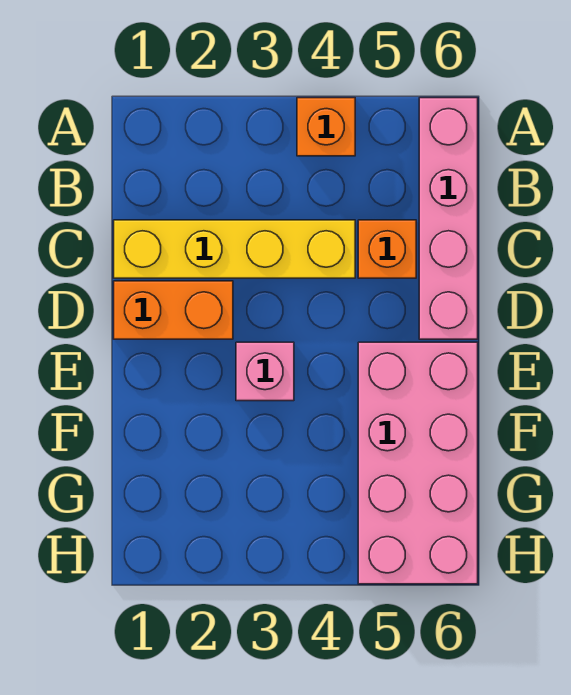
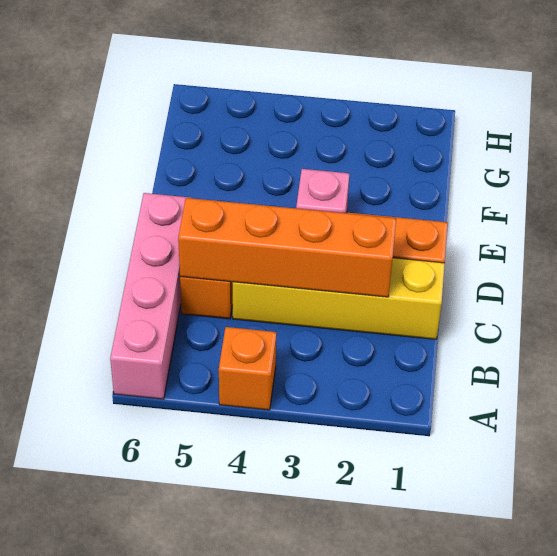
none -> orange brick C2:C5 level 2
pink brick E5:H6 level 1 -> none

